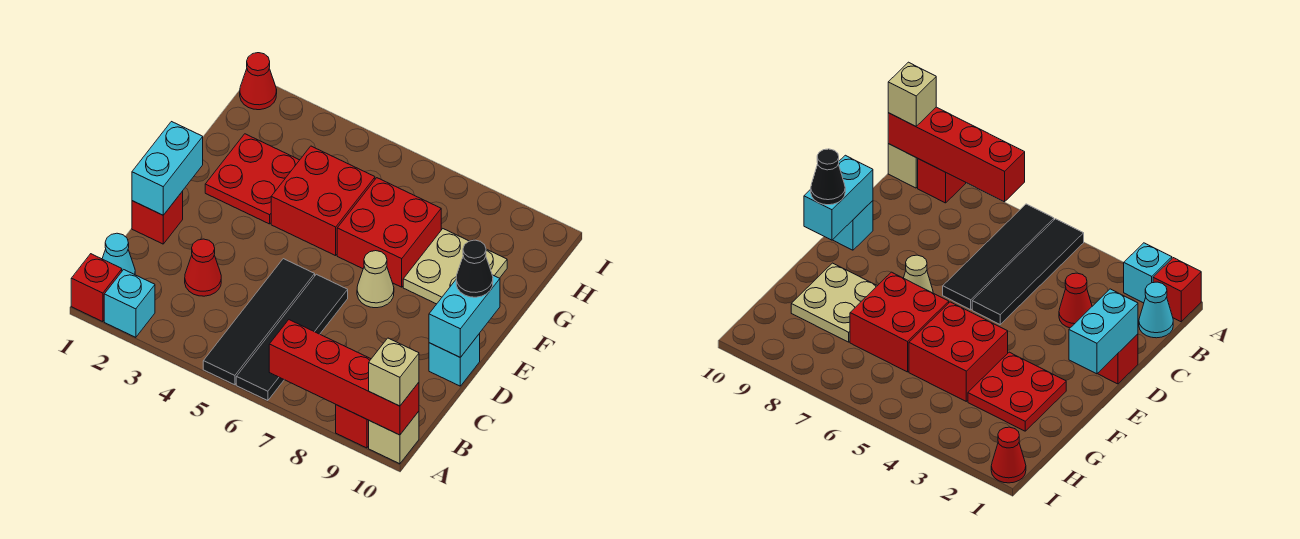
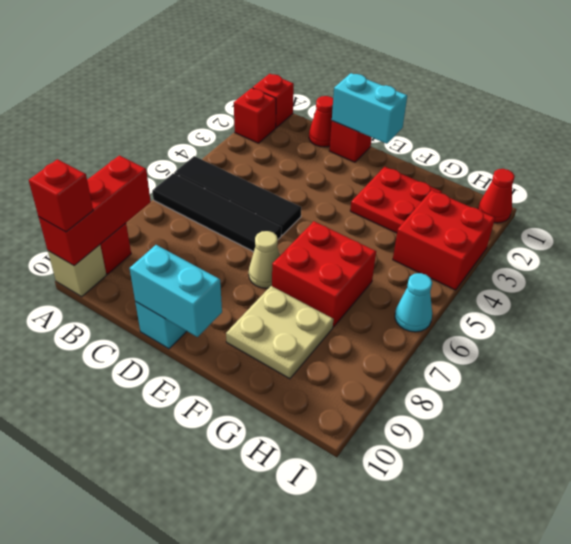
cyan brick A2 level 1 -> red brick A2 level 1
red brick A7:A10 level 2 -> red brick A8:A10 level 2
tan brick A10 level 3 -> red brick A10 level 3
cyan cone B1 level 1 -> cyan cone I6 level 1
red cone C3 level 1 -> red cone C1 level 1
black cone E10 level 3 -> none
red brick F4:G5 level 1 -> red brick H3:I4 level 1

